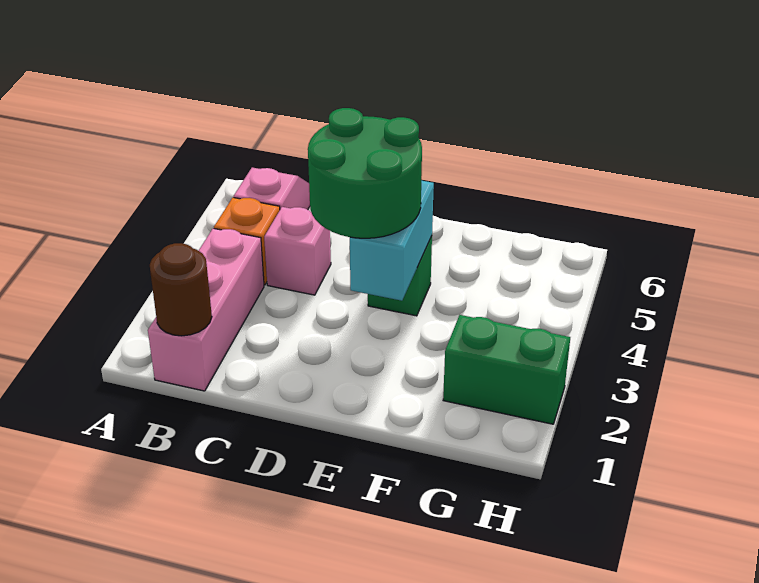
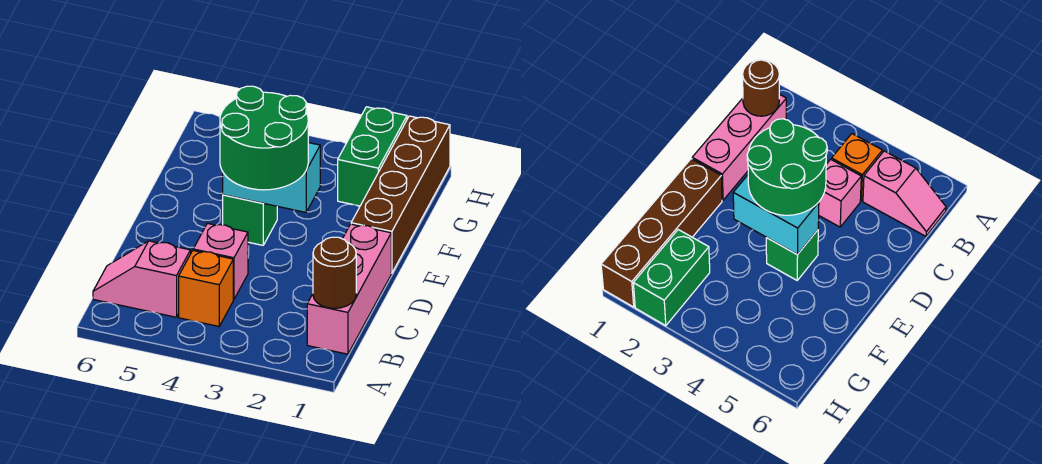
pink brick B1:B3 level 1 -> pink brick B1:D1 level 1
none -> brown brick E1:H1 level 1

